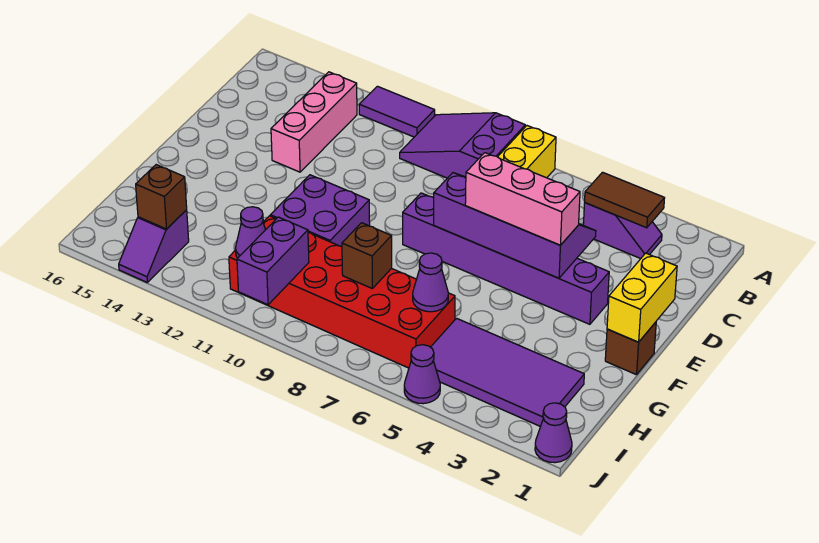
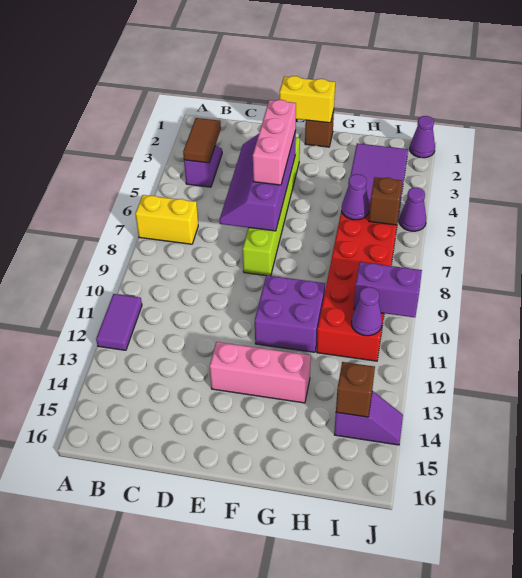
purple slope A8:B10 level 1 top 8 -> none
pink brick B13:D13 level 1 -> pink brick E13:G13 level 1
purple brick E3:E8 level 1 -> lime brick E3:E8 level 1
brown brick H8 level 2 -> brown brick I6 level 2

